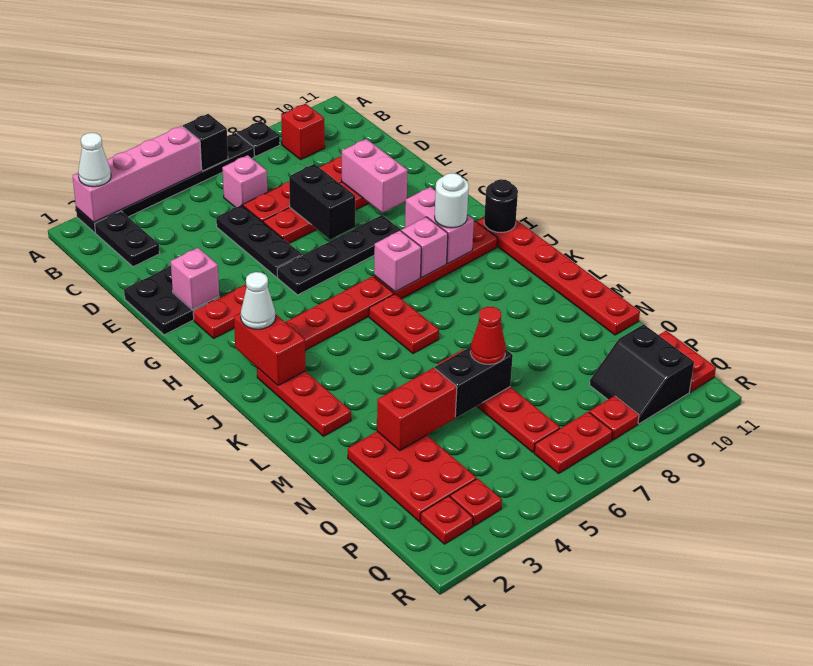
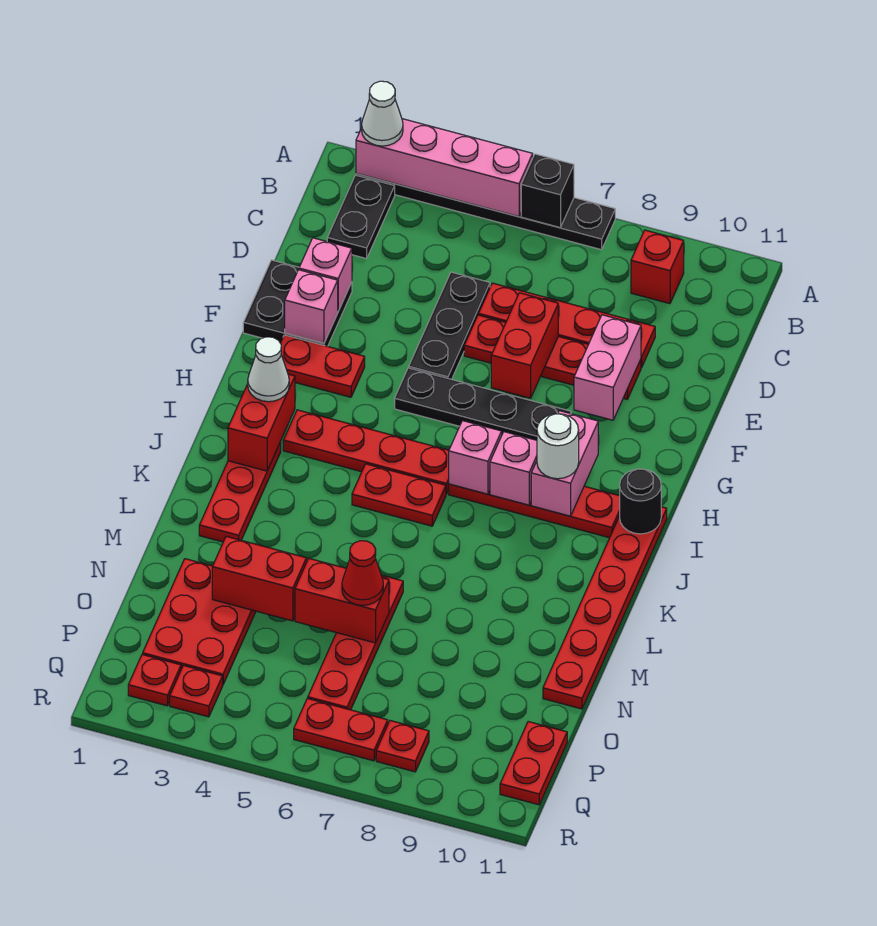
black plate A8 level 1 -> none
pink brick C6 level 1 -> pink brick E2 level 2
black brick E7:F7 level 2 -> red brick E7:F7 level 2
red plate J6:K6 level 1 -> red plate J5:J6 level 1
black brick N5:N6 level 2 -> red brick N5:N6 level 2
black slope P9:Q10 level 1 top 10 -> none

